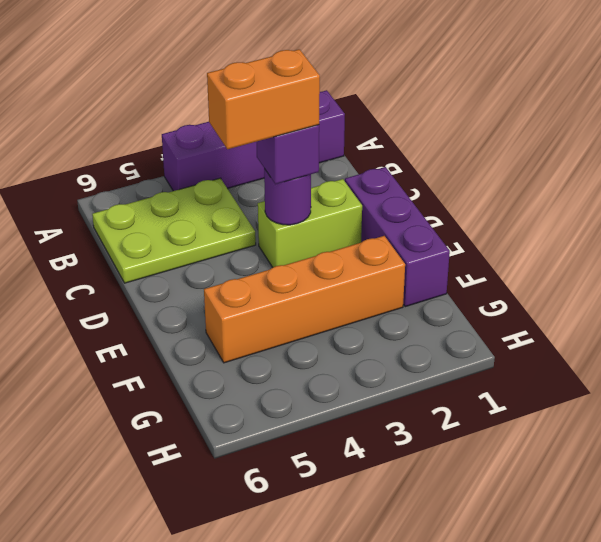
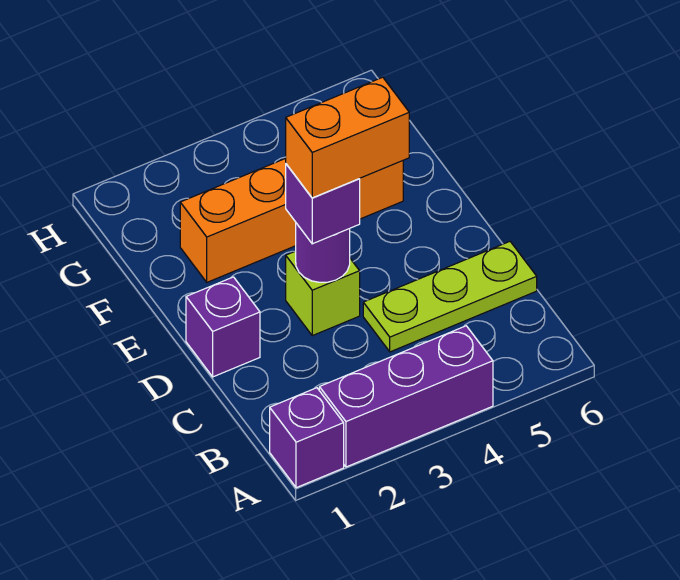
lime plate B4:C6 level 1 -> lime plate C4:C6 level 1
purple brick D1:F1 level 1 -> purple brick D1 level 1
lime brick D2:D3 level 1 -> lime brick D3 level 1

